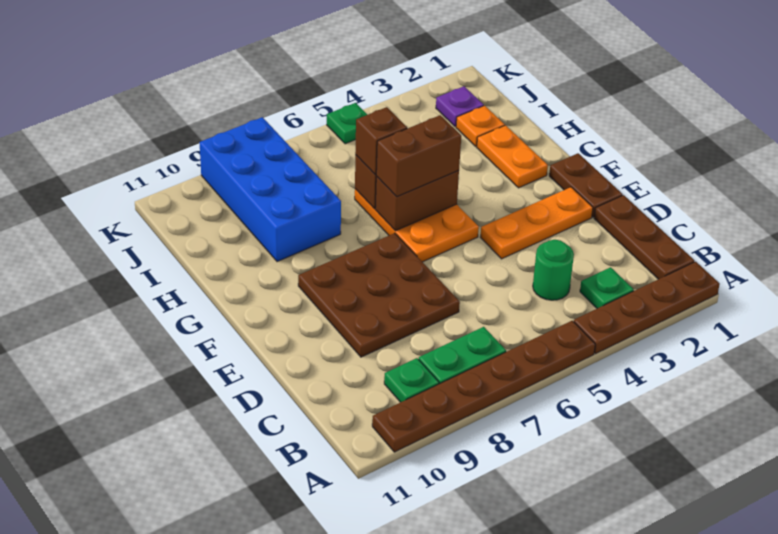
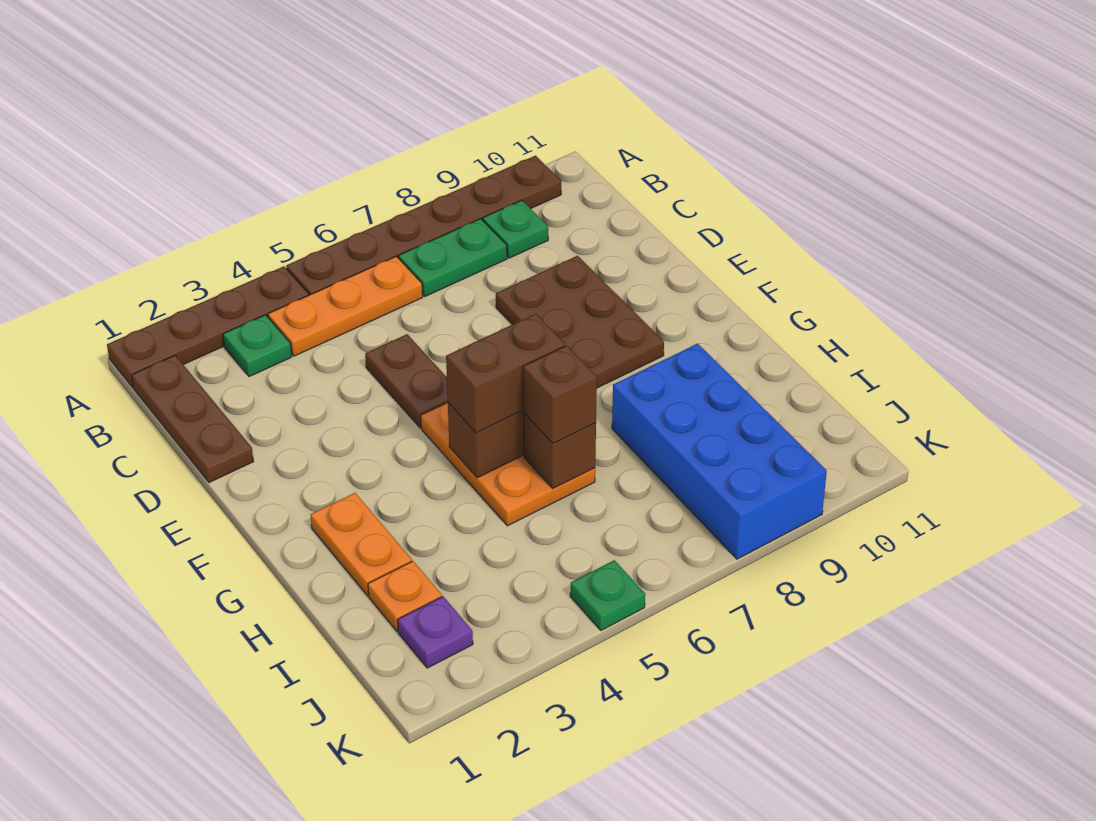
green round brick C4 level 1 -> none
brown plate D7:F9 level 1 -> brown plate D8:F9 level 1
brown plate E1:F1 level 1 -> brown plate D5:E5 level 1
orange plate E2:E4 level 1 -> orange plate B4:B6 level 1

